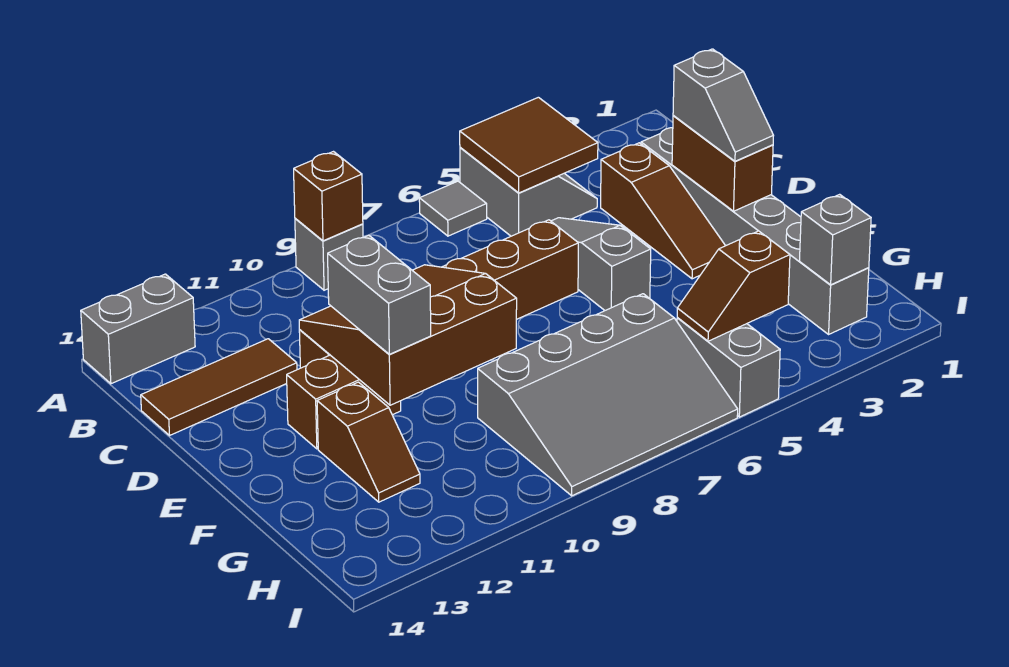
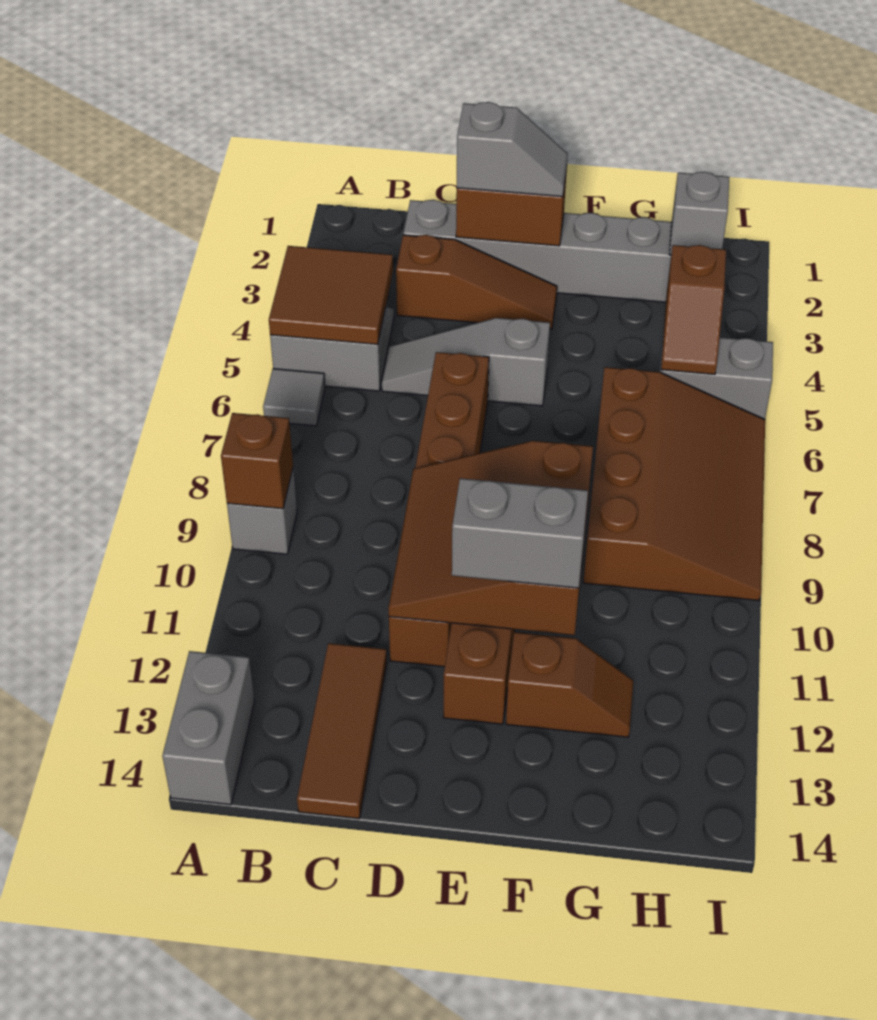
grey slope G6:I9 level 1 top G -> brown slope G6:I9 level 1 top G

